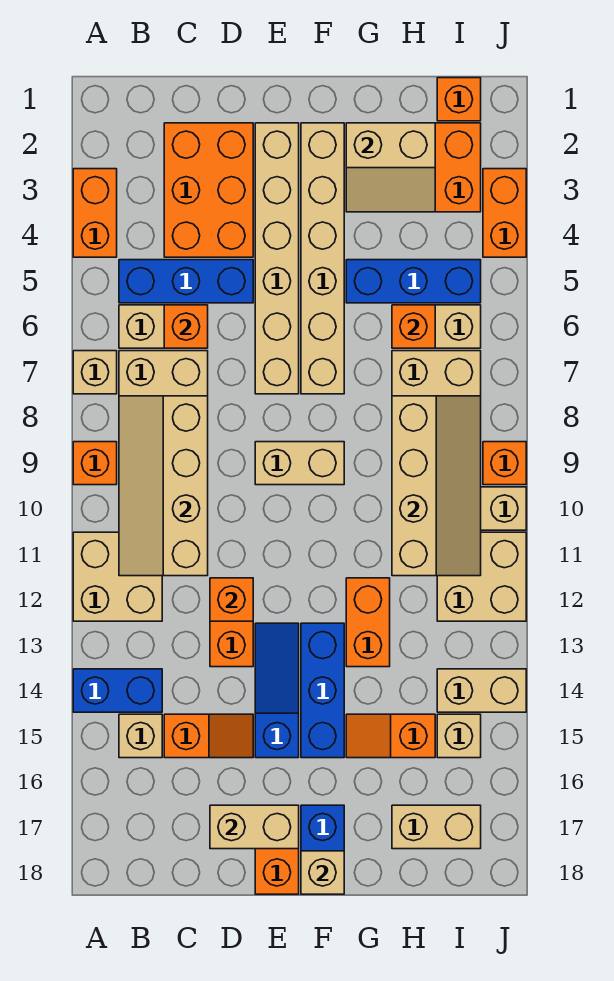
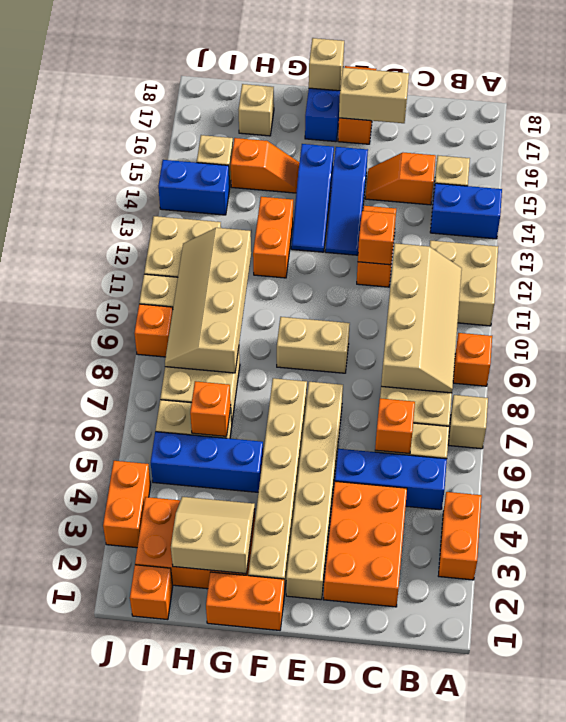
none -> orange brick F1:G1 level 1
blue brick F13:F15 level 1 -> blue slope F13:F15 level 1 top 15
tan brick H17:I17 level 1 -> tan brick H17 level 1
tan brick I14:J14 level 1 -> blue brick I14:J14 level 1

